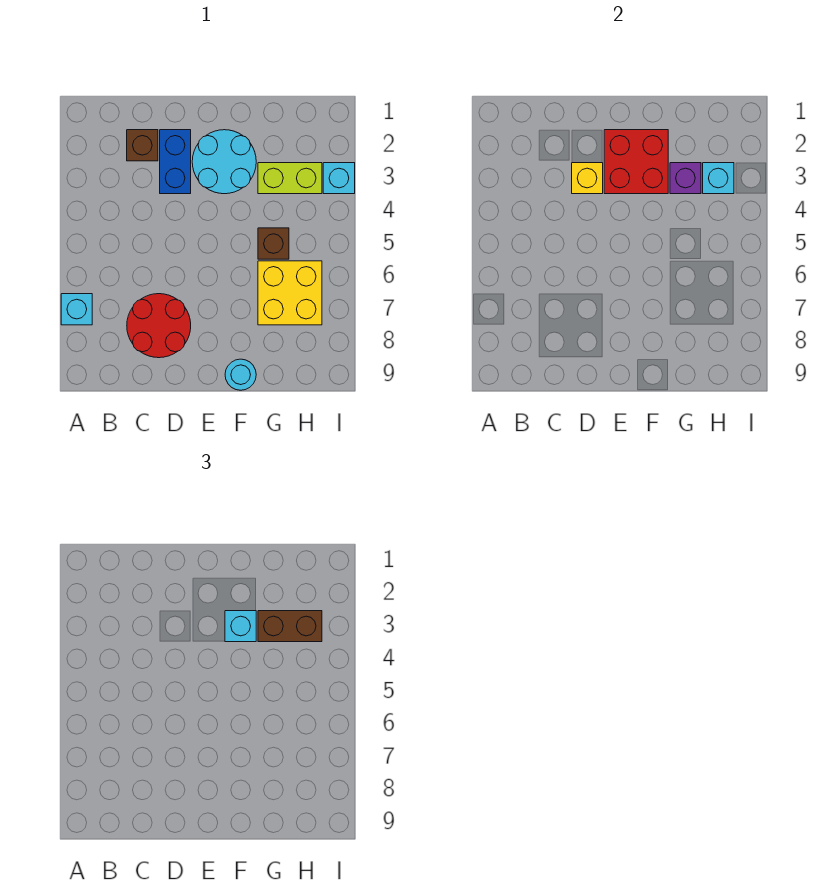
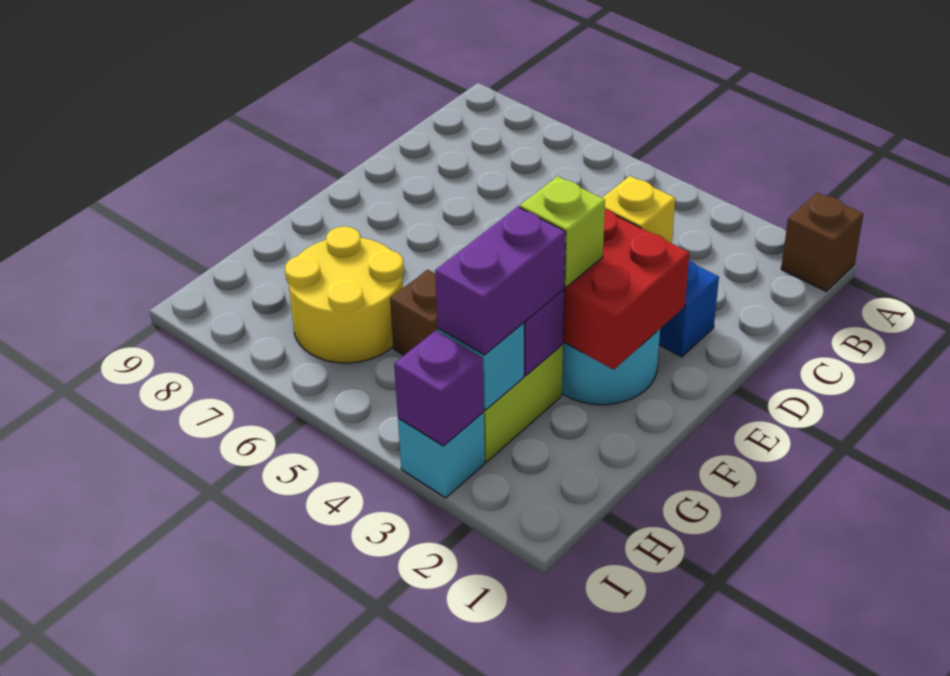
cyan brick A7 level 1 -> none
brown brick C2 level 1 -> brown brick A1 level 1
red round brick C7:D8 level 1 -> none
cyan brick F3 level 3 -> lime brick F3 level 3
cyan round brick F9 level 1 -> none
brown brick G3:H3 level 3 -> purple brick G3:H3 level 3
yellow brick G6:H7 level 1 -> yellow round brick G6:H7 level 1
none -> purple brick I3 level 2

